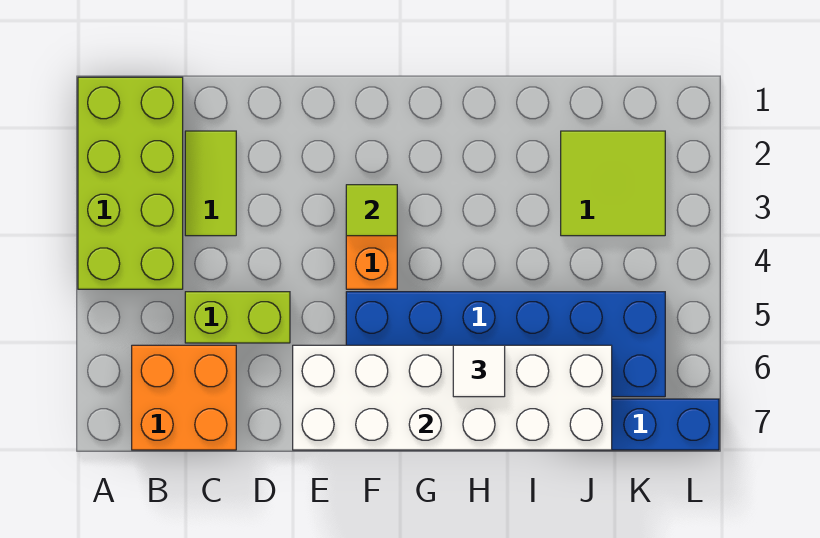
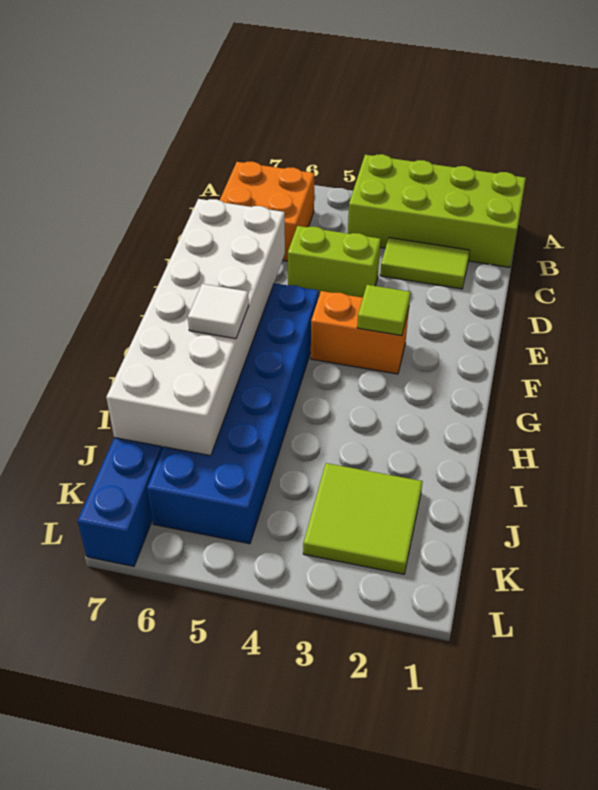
lime brick C5:D5 level 1 -> lime brick D4:D5 level 1

